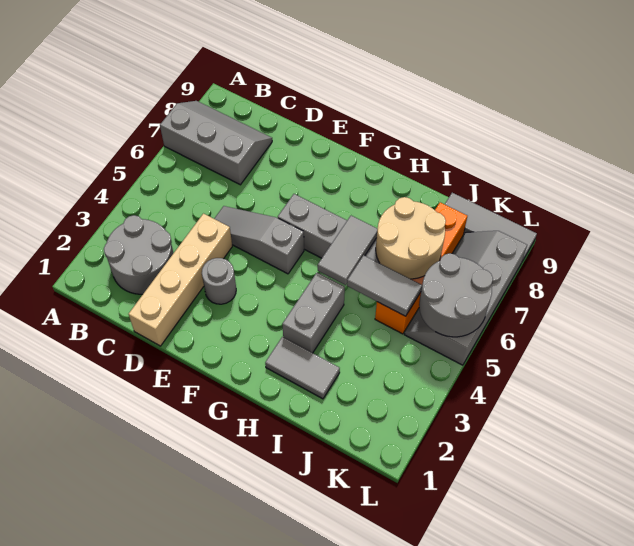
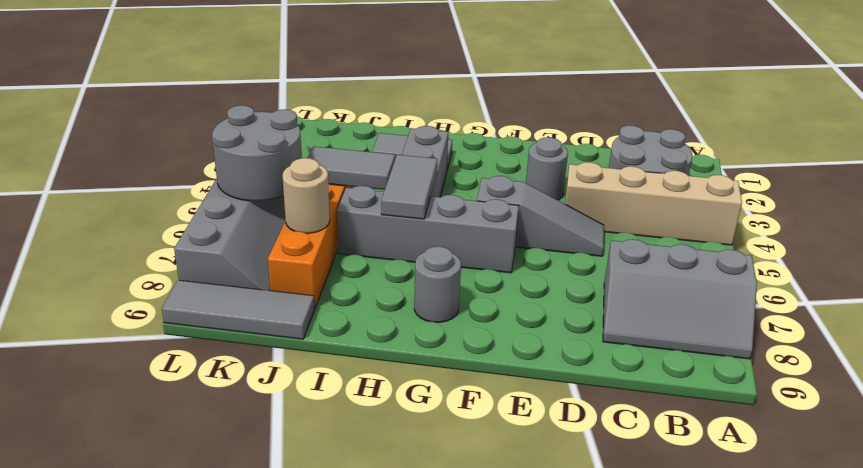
tan brick D1:D4 level 1 -> tan brick A4:D4 level 1
none -> grey round brick G8 level 1
tan round brick I6:J7 level 2 -> tan round brick J7 level 2

